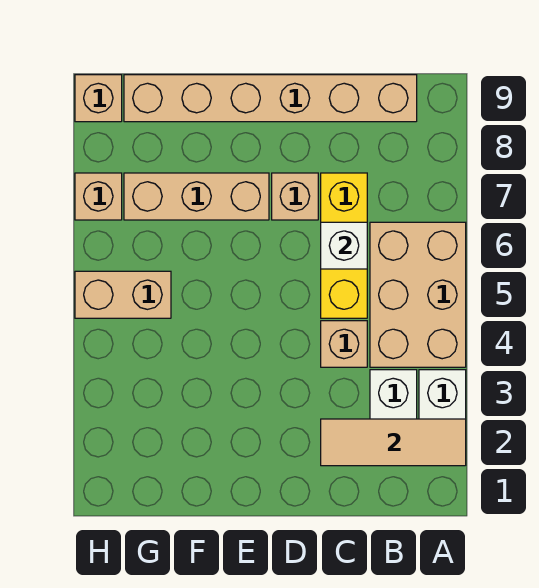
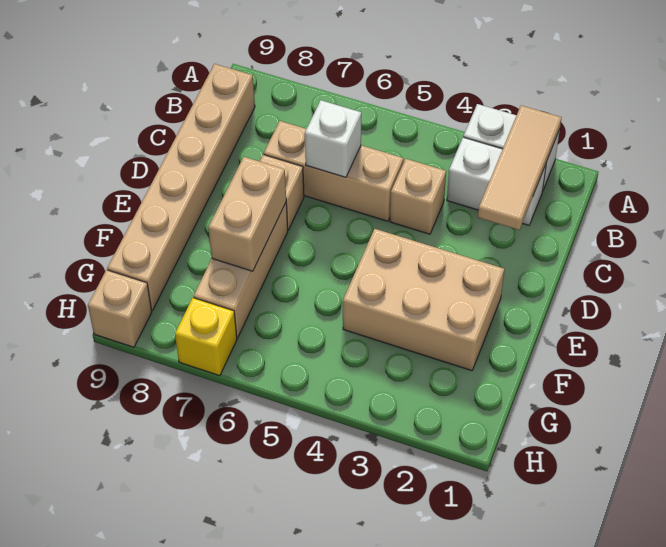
tan brick A4:B6 level 1 -> tan brick E2:F4 level 1
yellow brick C5:C7 level 1 -> tan brick C5:C7 level 1
tan brick G5:H5 level 1 -> tan brick E7:F7 level 2
tan brick H7 level 1 -> yellow brick H7 level 1

